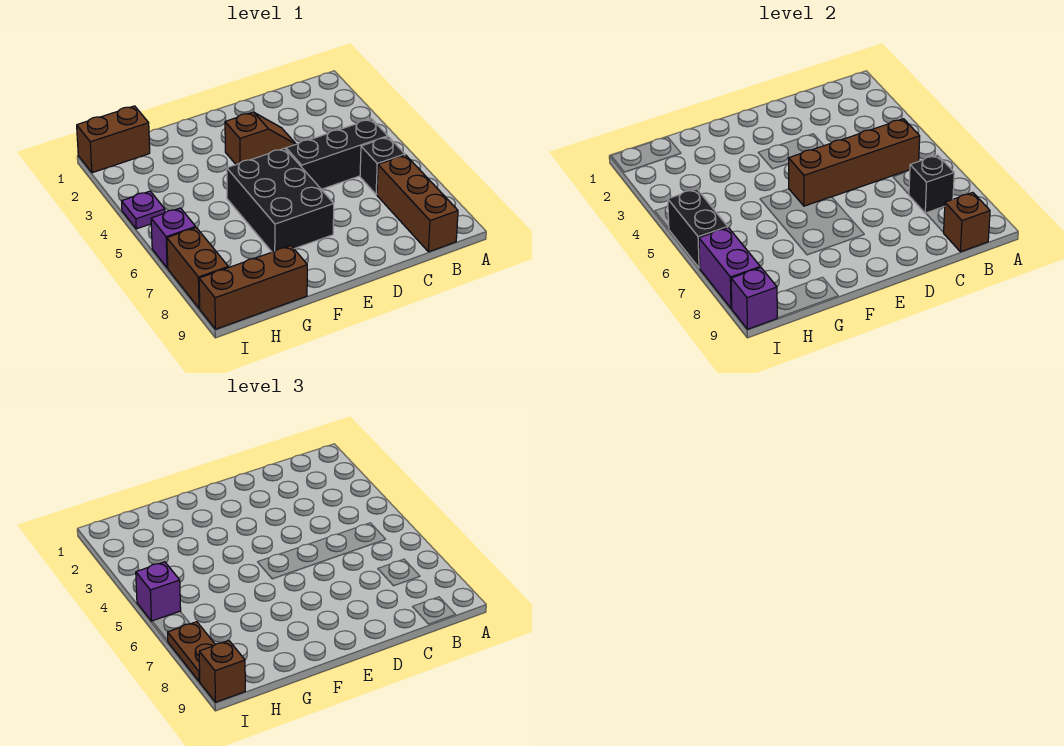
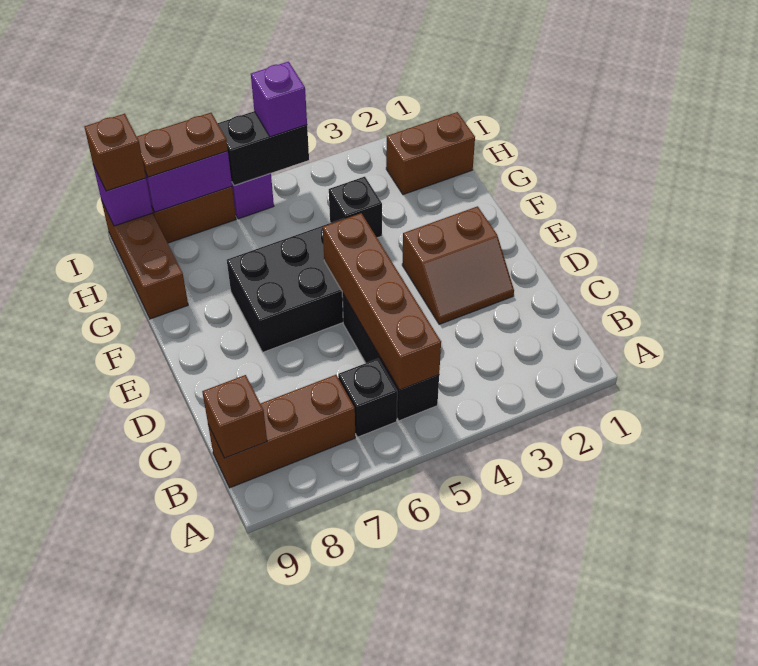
black brick B7 level 2 -> black brick G4 level 1
brown slope D3:E3 level 1 top E -> brown slope D2:E3 level 1 top E
brown brick H1:I1 level 1 -> brown brick H1:H2 level 1
purple plate I4 level 1 -> none

